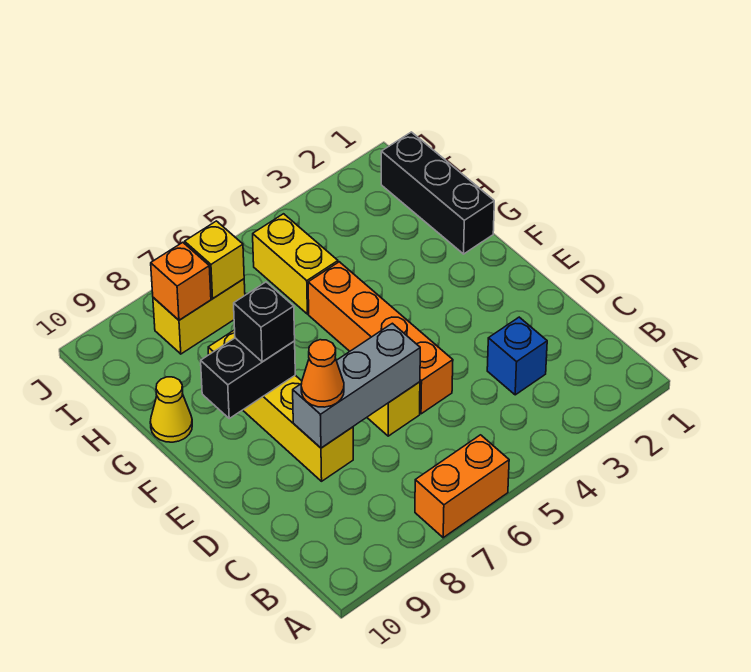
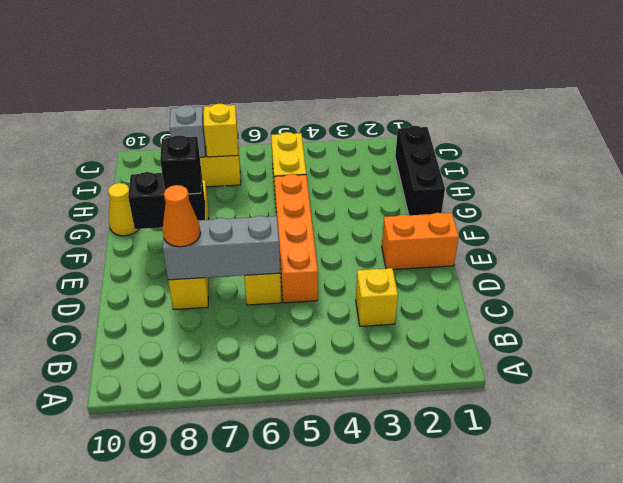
orange brick A6:A7 level 1 -> orange brick E1:E2 level 1
blue brick C3 level 1 -> yellow brick C3 level 1
orange brick I8 level 2 -> grey brick I8 level 2

